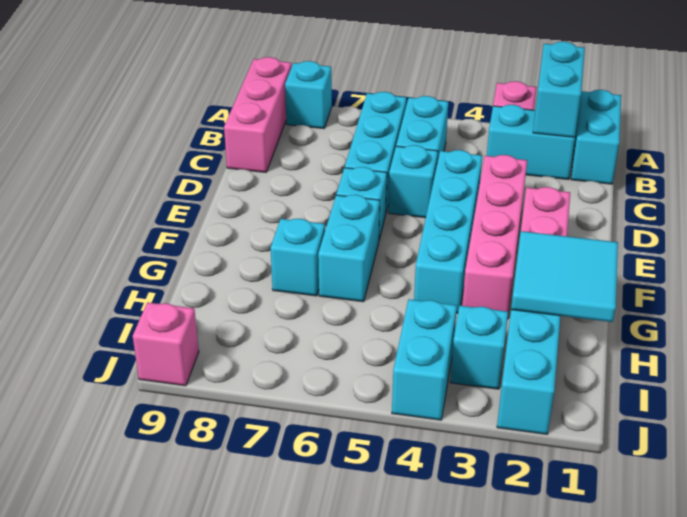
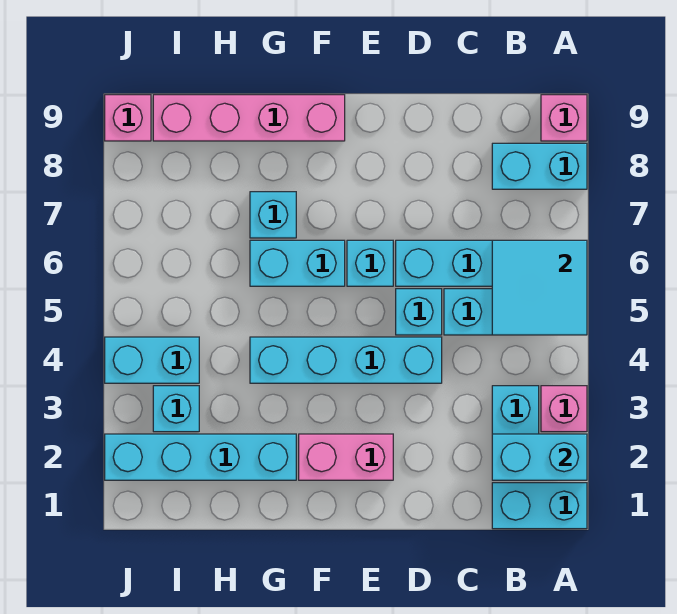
cyan brick A8 level 1 -> cyan brick A8:B8 level 1
pink brick A9:C9 level 1 -> pink brick A9 level 1
pink brick D3:G3 level 1 -> pink brick F9:I9 level 1
cyan tile G1:H2 level 2 -> cyan tile A5:B6 level 2

